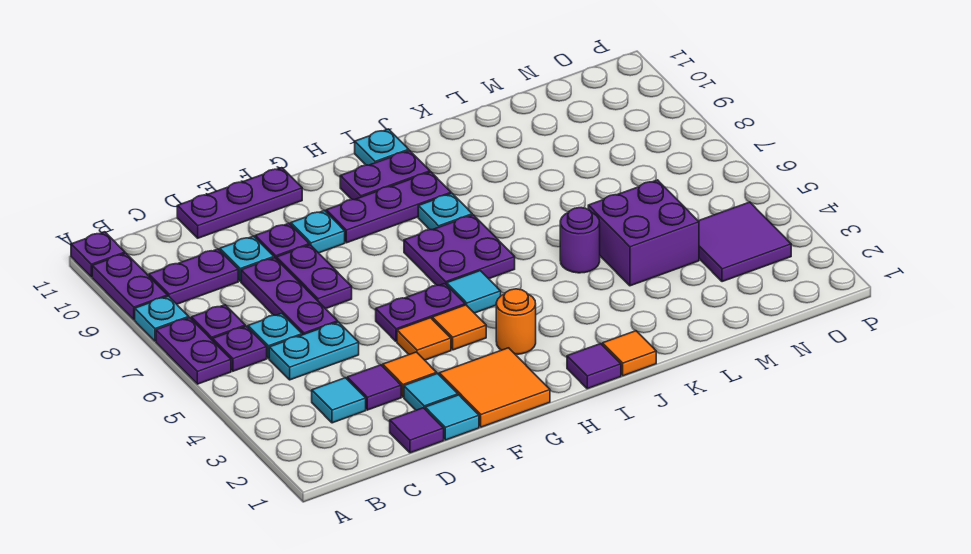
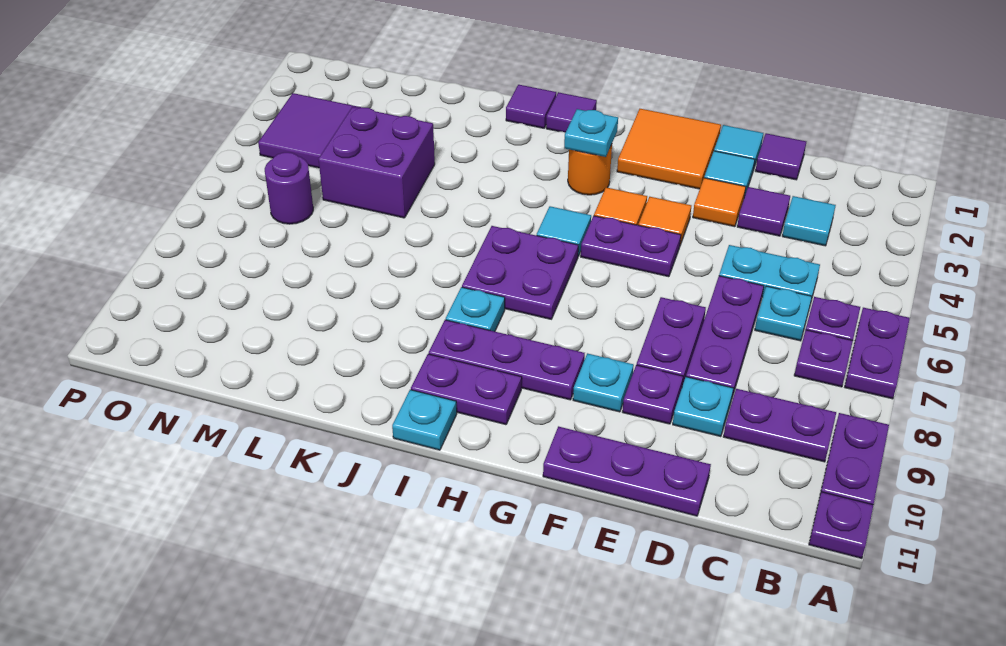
cyan plate A8 level 1 -> cyan plate H3 level 2
orange tile J1 level 1 -> purple tile J1 level 1
purple round brick K5 level 1 -> purple round brick N6 level 1

